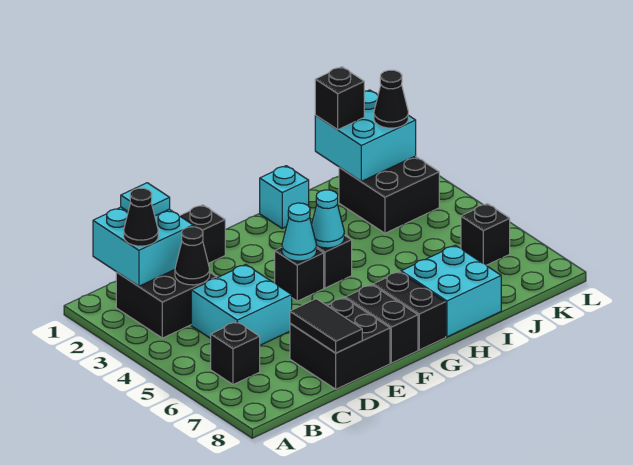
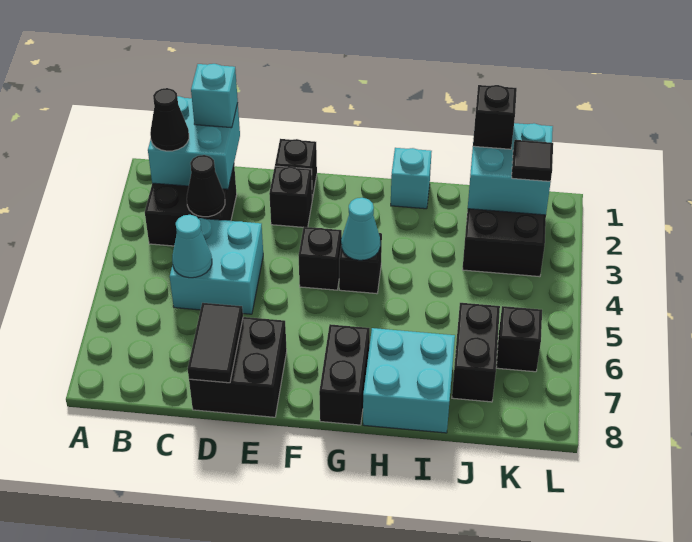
black brick B6 level 1 -> black brick E2 level 1
cyan tile C1 level 3 -> cyan brick C1 level 3
cyan cone F4 level 2 -> cyan cone C5 level 2
black brick F7:F8 level 1 -> black brick J6:J7 level 1
black cone K2 level 3 -> black tile K2 level 3

